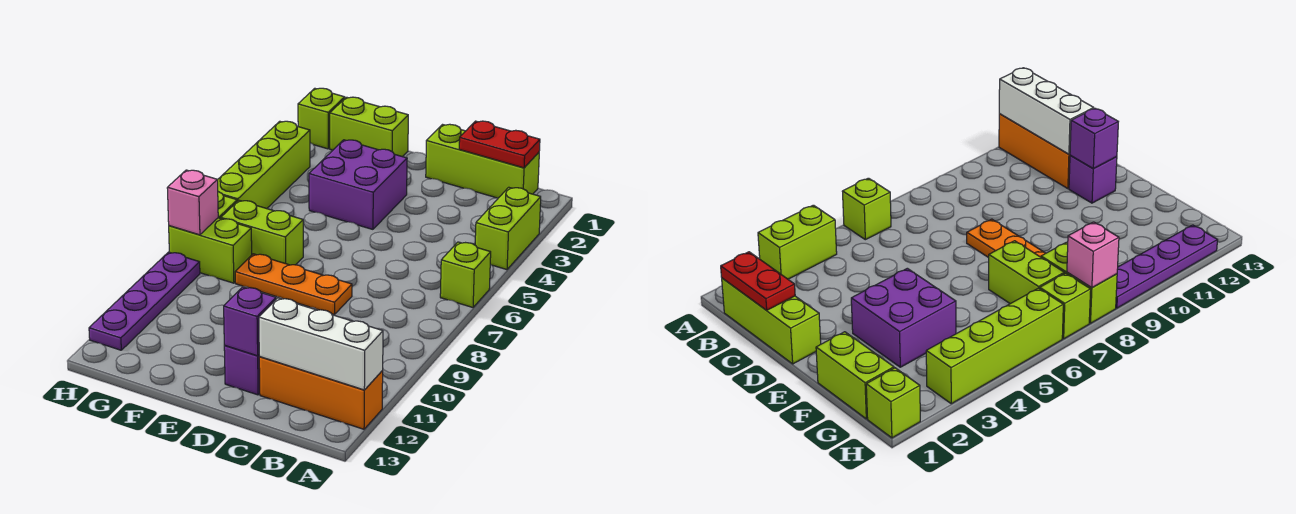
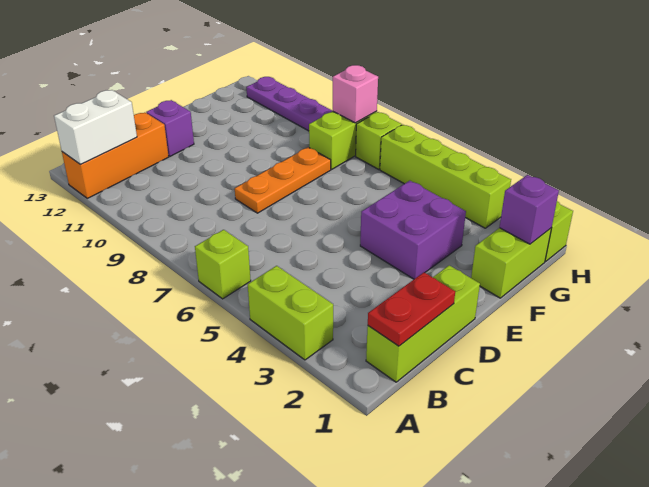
white brick A12:C12 level 2 -> white brick A12:B12 level 2
purple brick D12 level 2 -> purple brick G1 level 2
lime brick F7:G7 level 1 -> none

